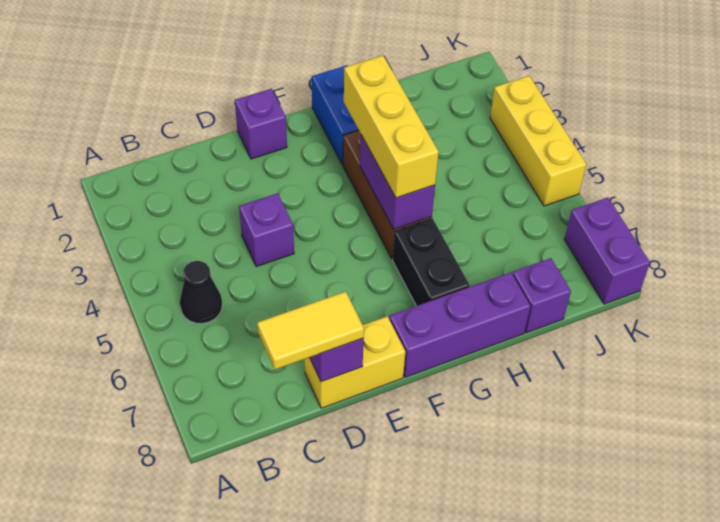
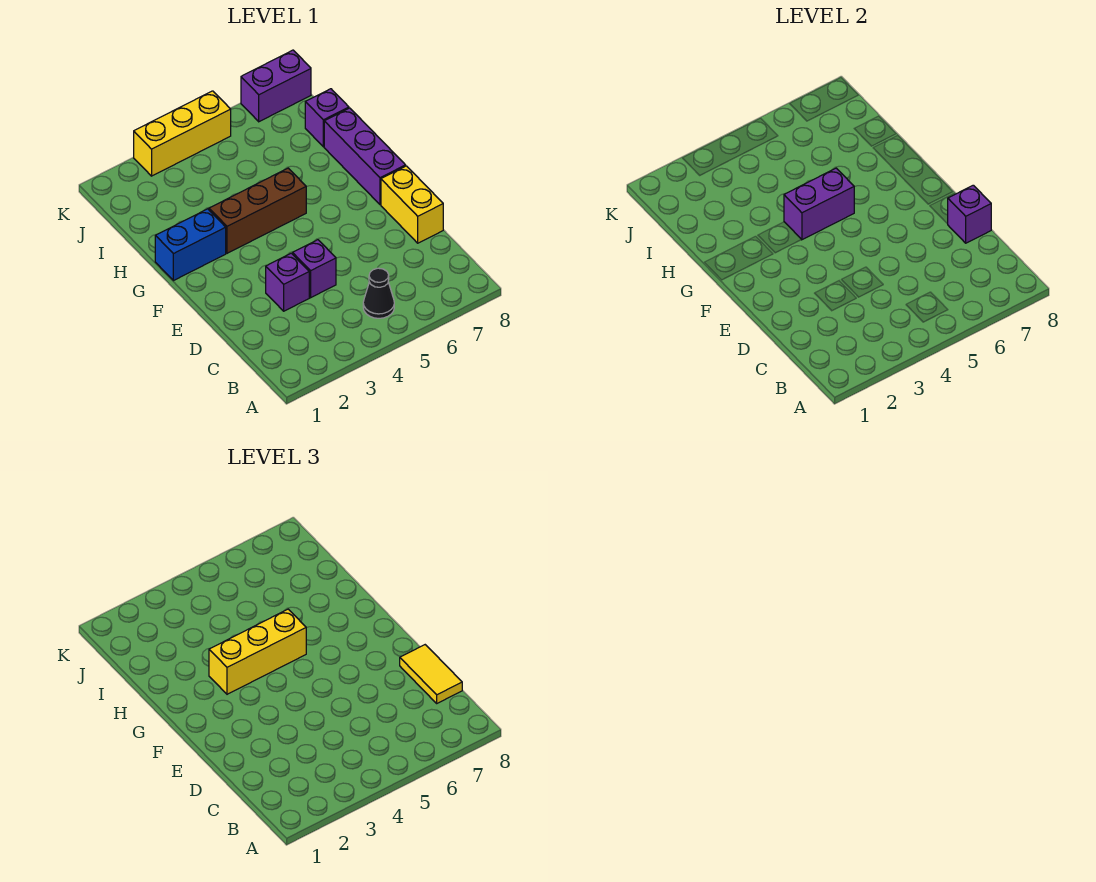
purple brick E1 level 1 -> purple brick D3 level 1
black brick G6:G7 level 1 -> none

